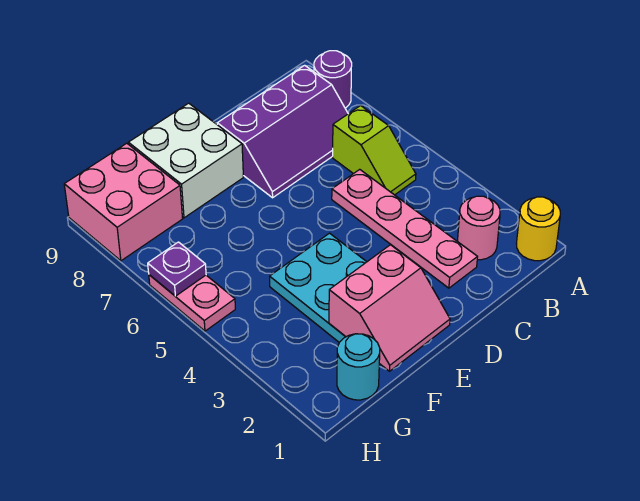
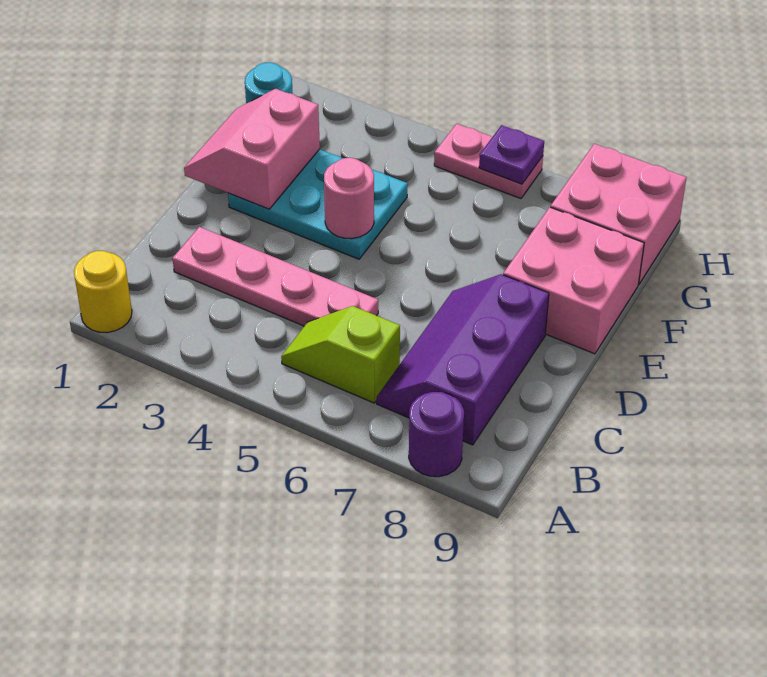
pink round brick B2 level 1 -> pink round brick E4 level 2
white brick E8:F9 level 1 -> pink brick E8:F9 level 1

